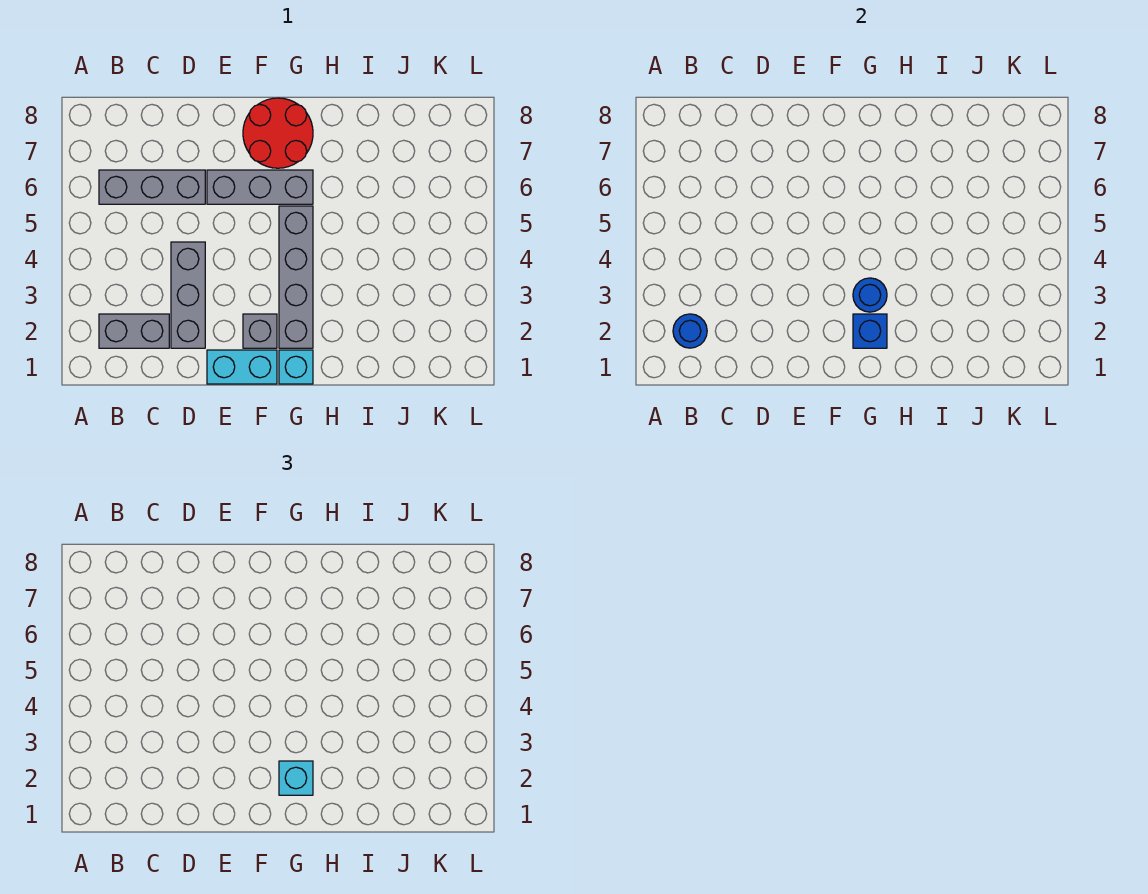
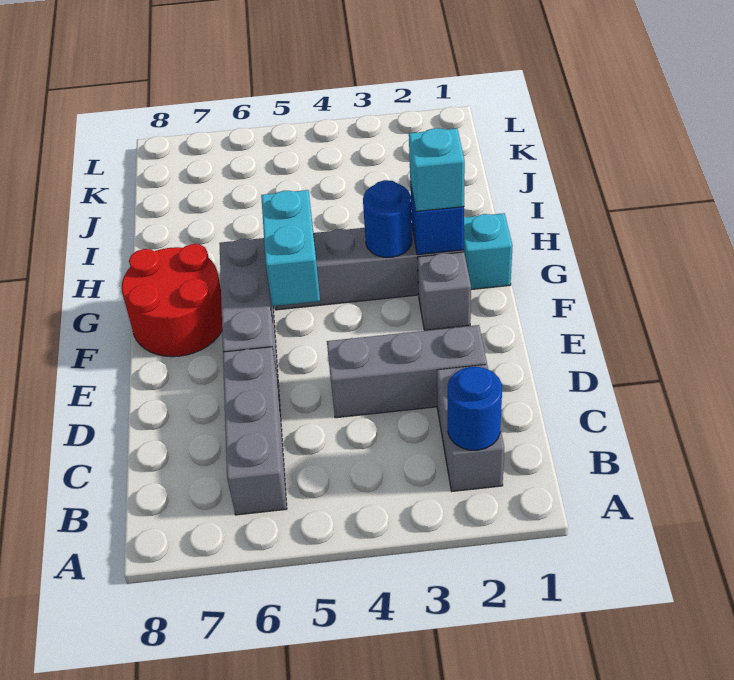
cyan brick E1:F1 level 1 -> cyan brick F5:G5 level 2

